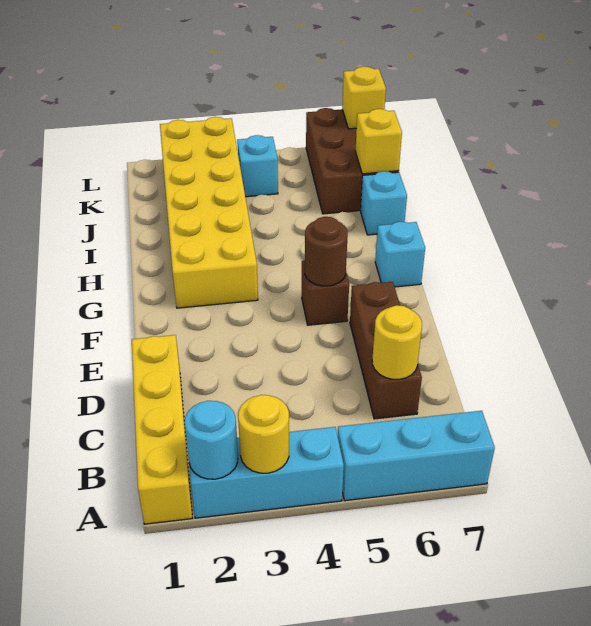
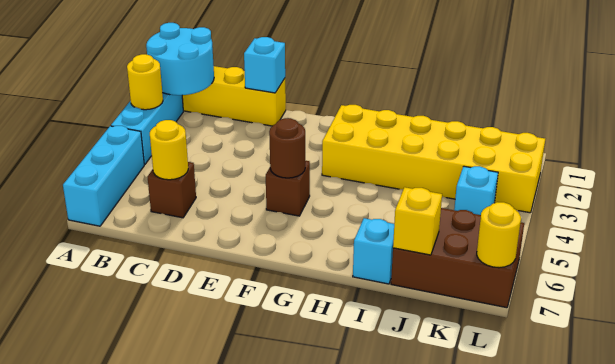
cyan round brick A2 level 2 -> cyan round brick A1:B2 level 2
brown brick C6:E6 level 1 -> brown brick C6 level 1
cyan brick G7 level 1 -> cyan brick D1 level 2
yellow brick L7 level 2 -> yellow round brick L7 level 2

